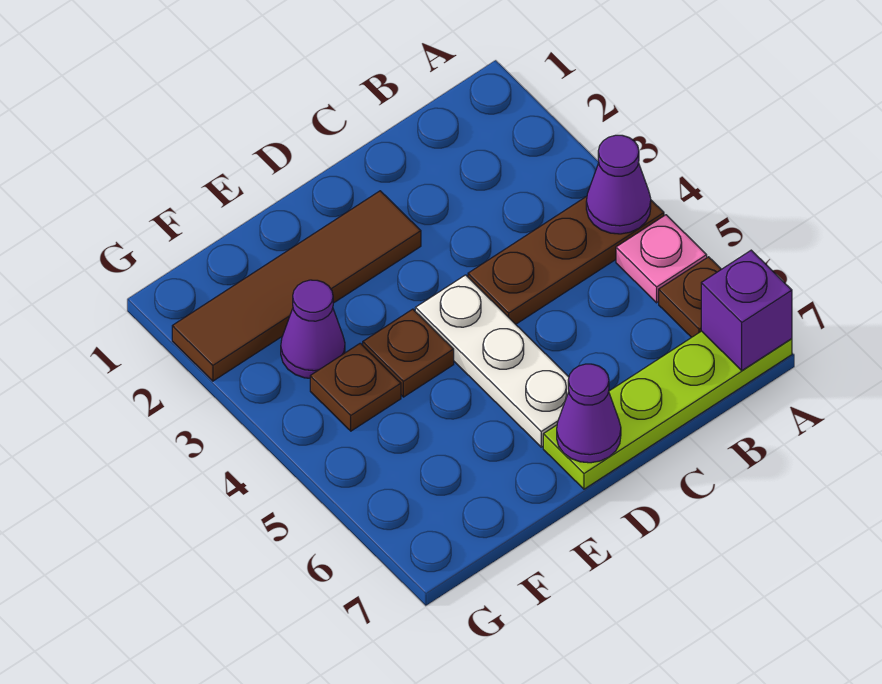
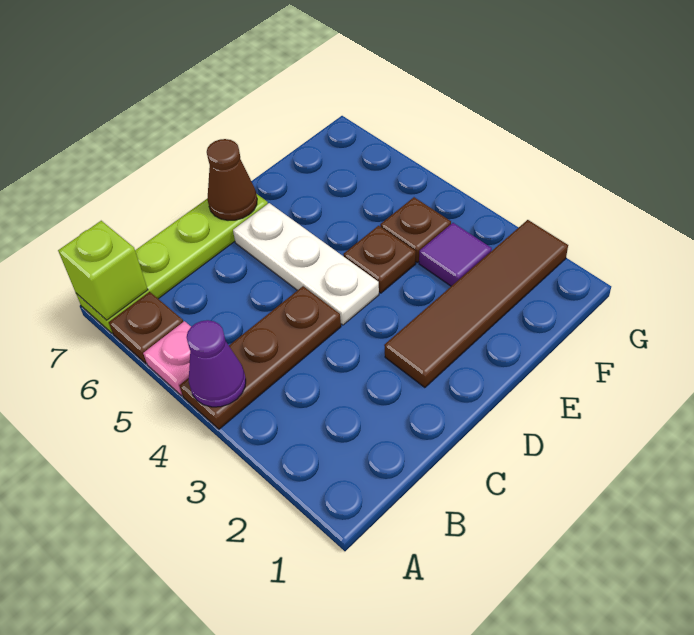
purple brick A7 level 2 -> lime brick A7 level 2
purple cone D7 level 2 -> brown cone D7 level 2
purple cone F3 level 1 -> purple tile F3 level 1

